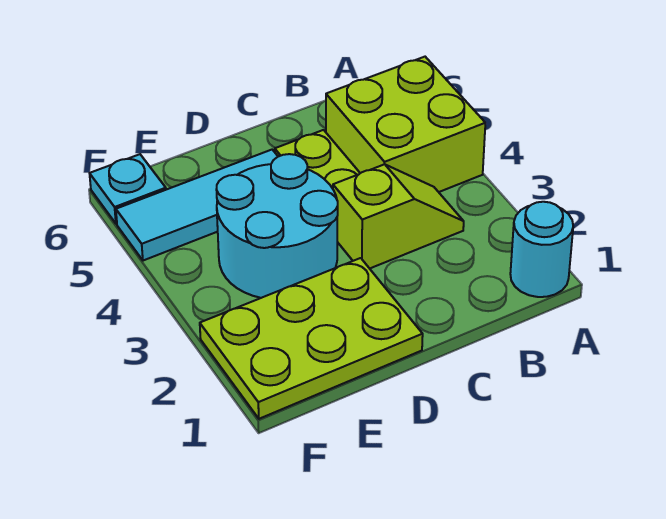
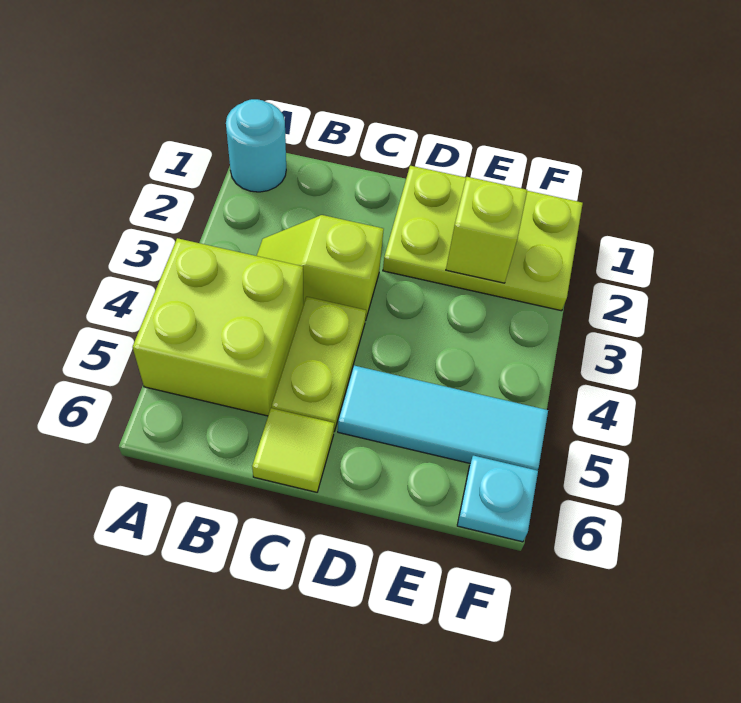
none -> lime tile C6 level 1
cyan round brick D3:E4 level 1 -> none
none -> lime brick E2 level 2

